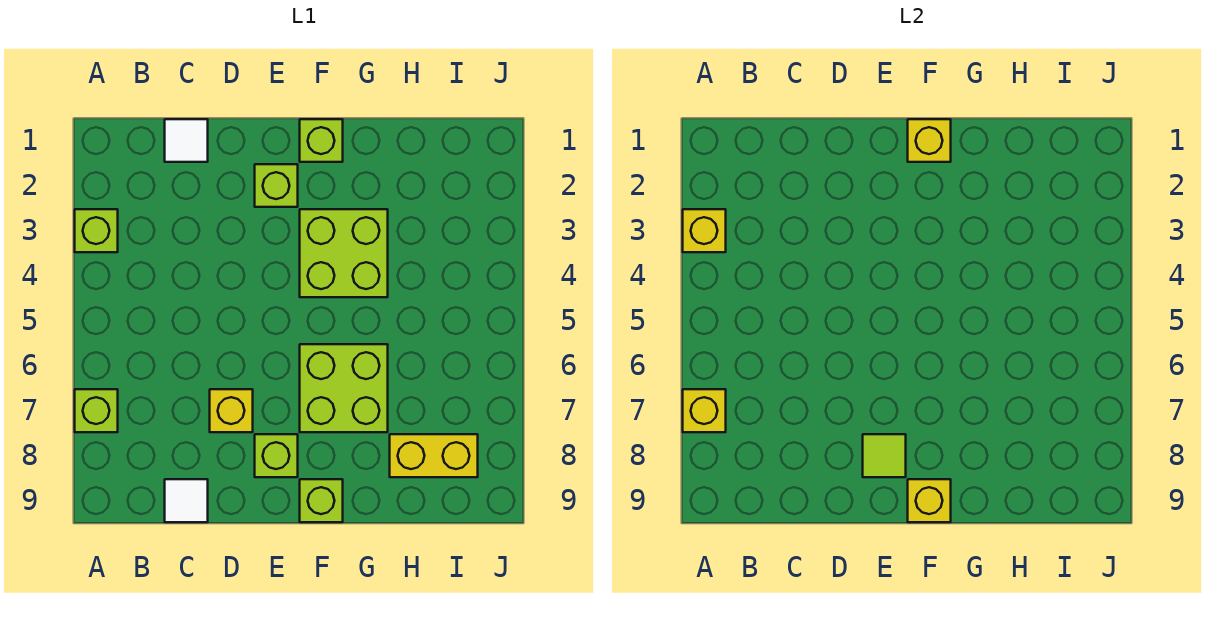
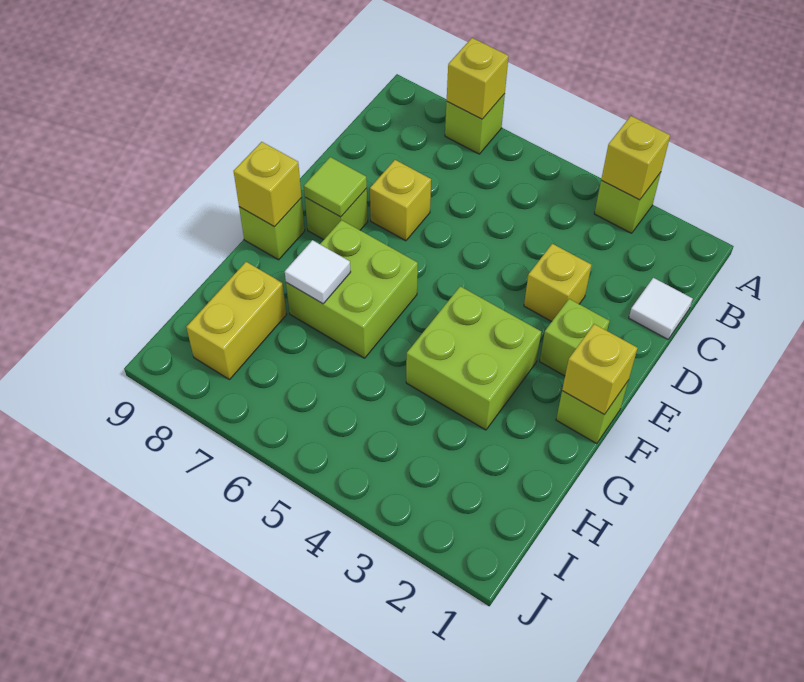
white tile C9 level 1 -> white tile G7 level 2
none -> yellow brick D3 level 1

